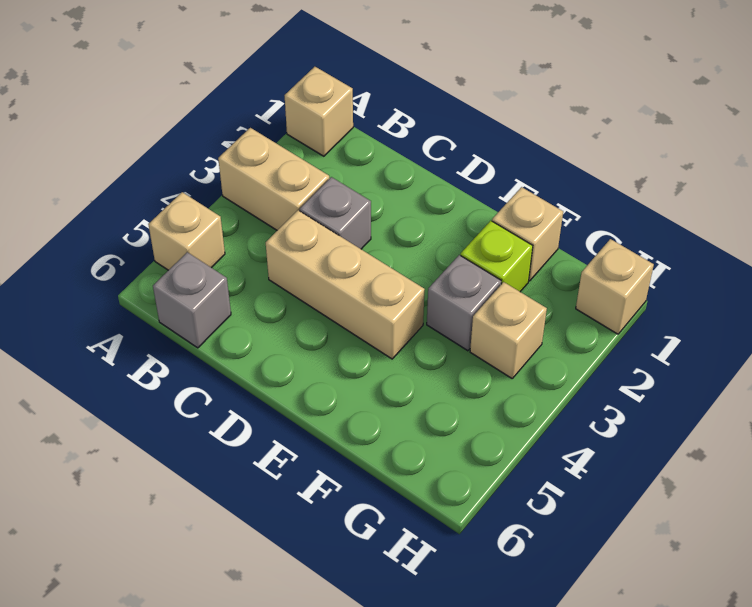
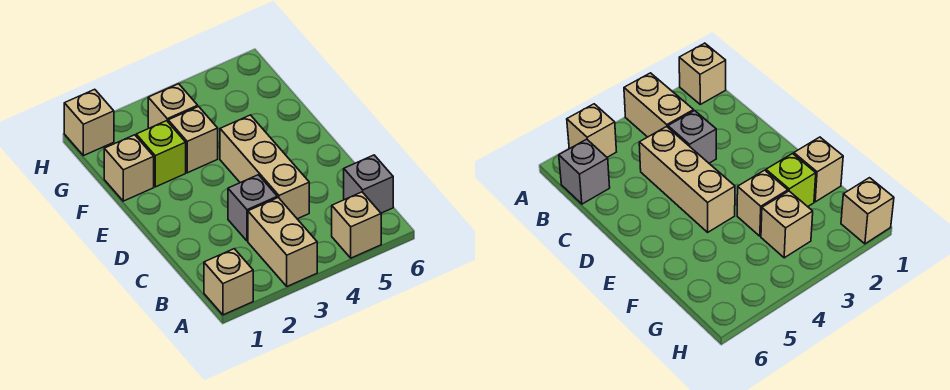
grey brick F3 level 1 -> tan brick F3 level 1

